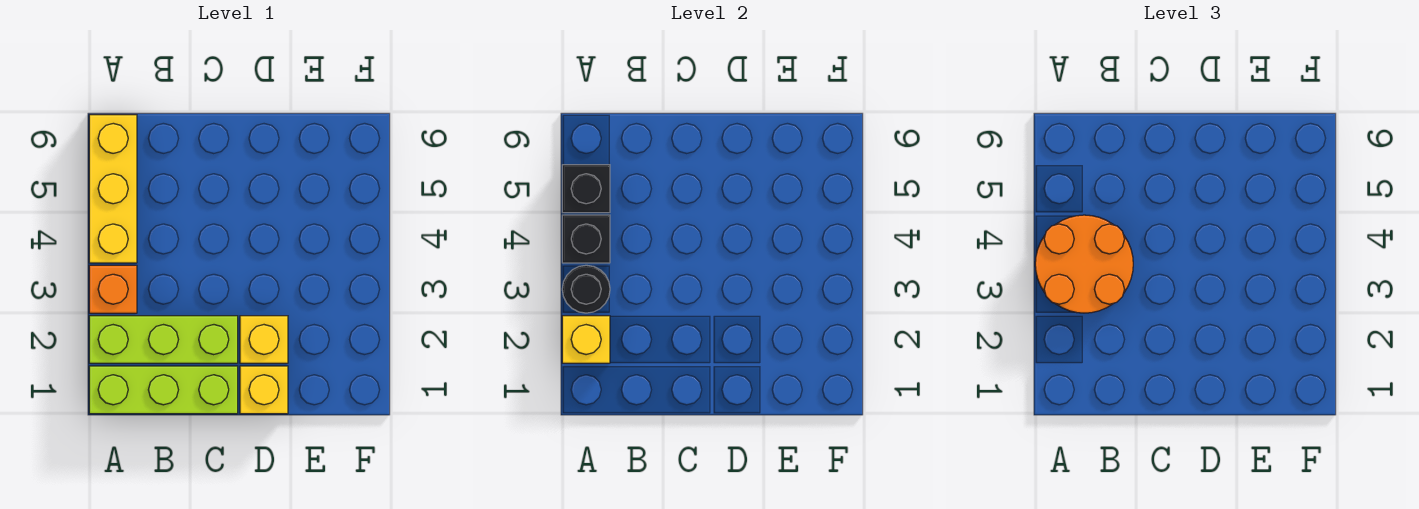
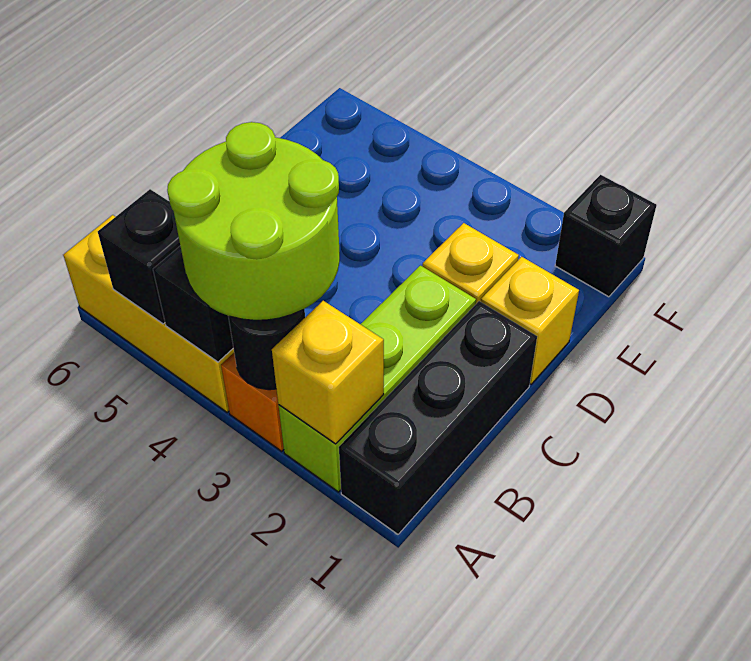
lime brick A1:C1 level 1 -> black brick A1:C1 level 1
orange round brick A3:B4 level 3 -> lime round brick A3:B4 level 3
none -> black brick F1 level 1

